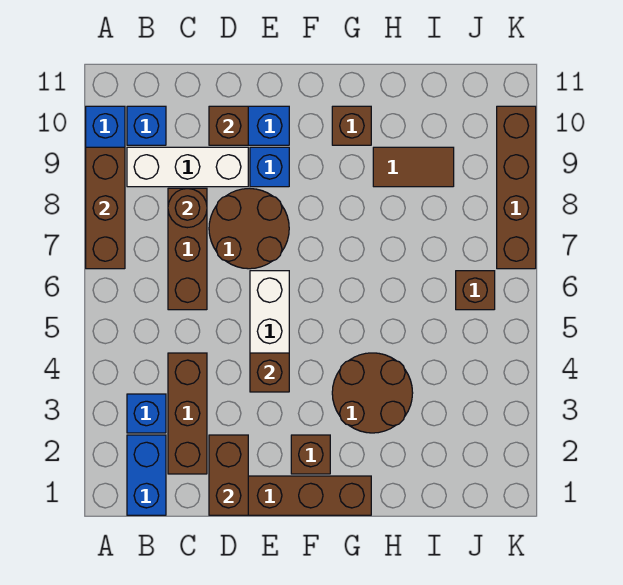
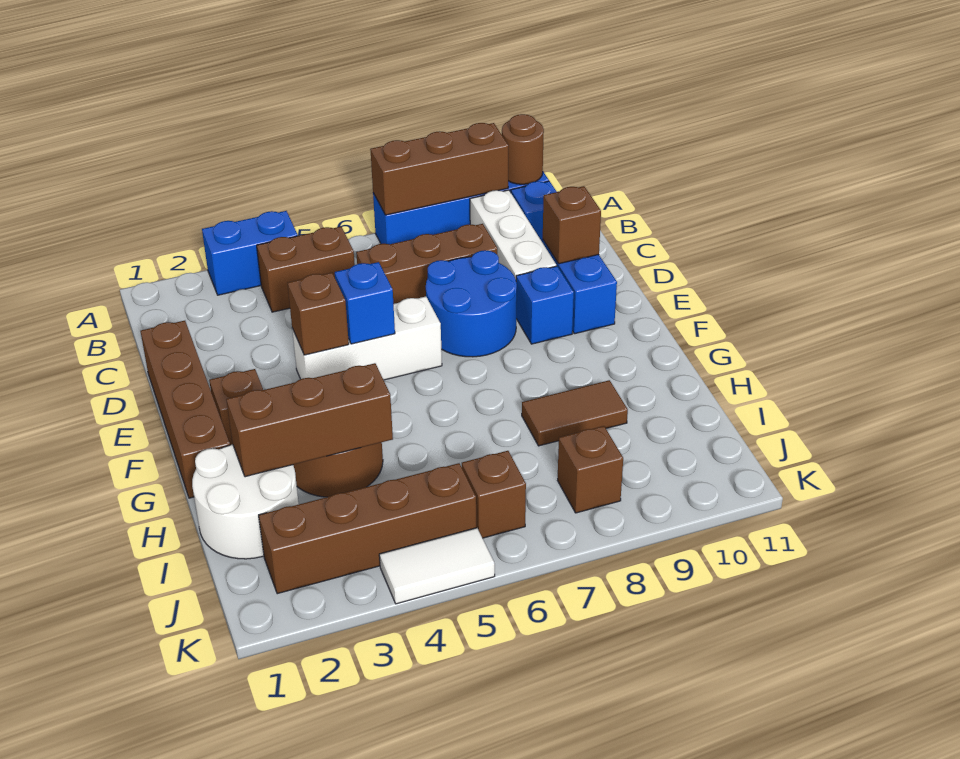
blue brick B1:B2 level 1 -> blue brick A3:A4 level 1
blue brick B3 level 1 -> blue brick E5 level 2
brown brick C2:C4 level 1 -> brown brick H2:H4 level 2
brown round brick C8 level 2 -> brown round brick A10 level 2
brown brick D1:D2 level 2 -> brown brick B4:B5 level 1
brown round brick D7:E8 level 1 -> blue round brick D7:E8 level 1
brown brick G10 level 1 -> brown brick J8 level 1
none -> white round brick H1:I2 level 1
brown tile H9:I9 level 1 -> brown tile H8:H9 level 1
none -> white tile K4:K5 level 1
brown brick K7:K10 level 1 -> brown brick J2:J5 level 1

